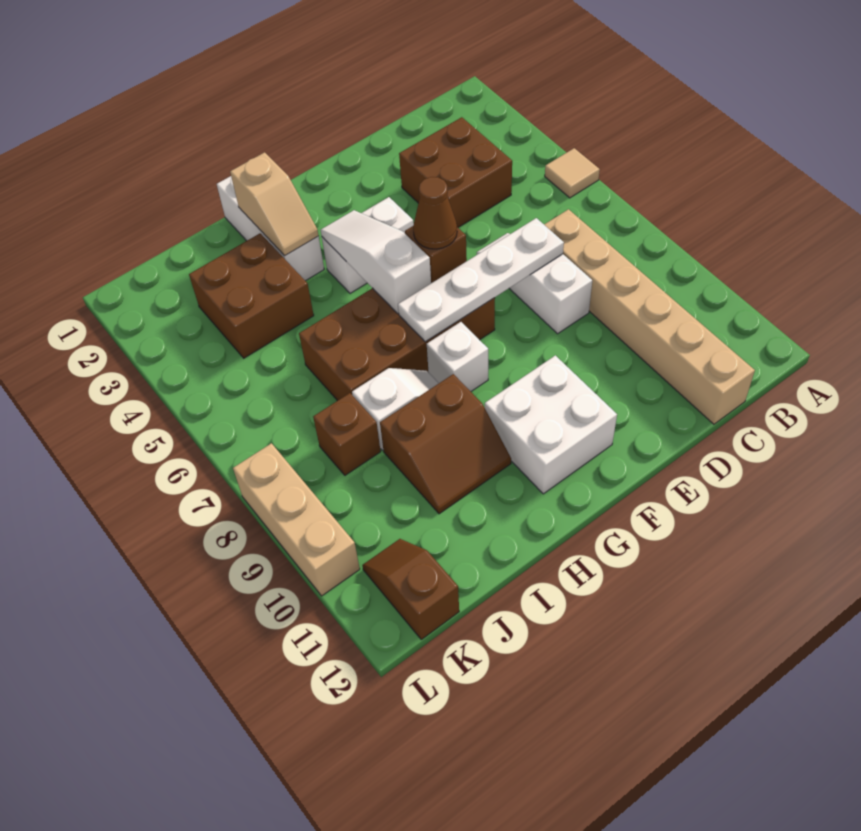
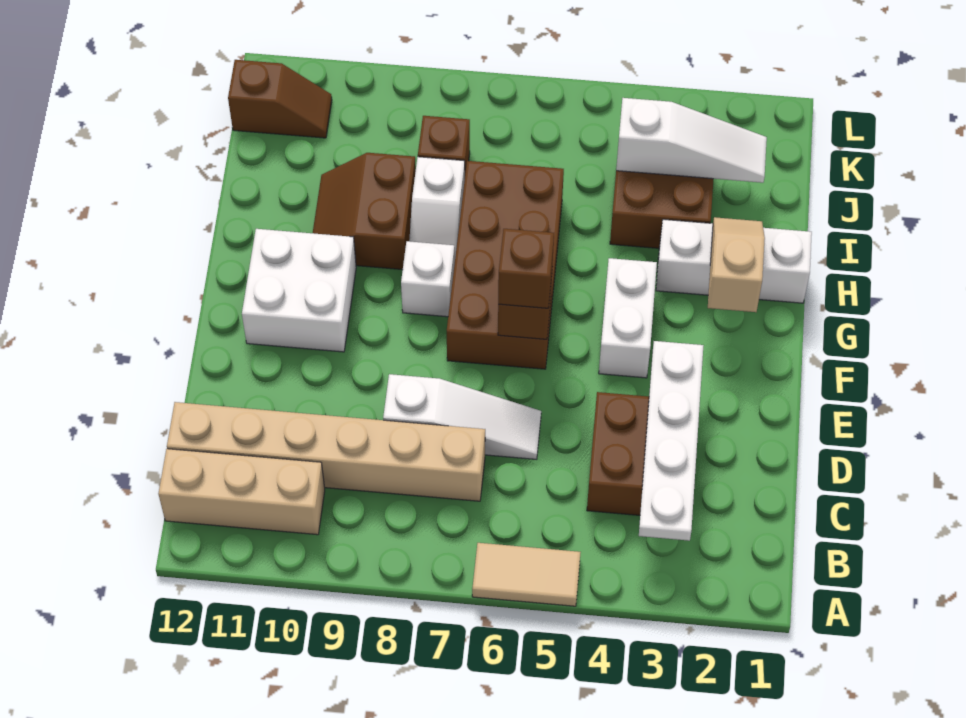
tan tile A5 level 1 -> tan tile A5:A6 level 1
white plate D7:G7 level 2 -> white plate B3:E3 level 2
brown cone F6 level 3 -> brown brick F6 level 3
white slope G4:G6 level 2 top 6 -> white slope J2:J4 level 2 top 4
tan slope H2:H3 level 2 top 2 -> tan slope G2:H2 level 2 top G
tan brick L8:L10 level 1 -> tan brick B10:B12 level 1

